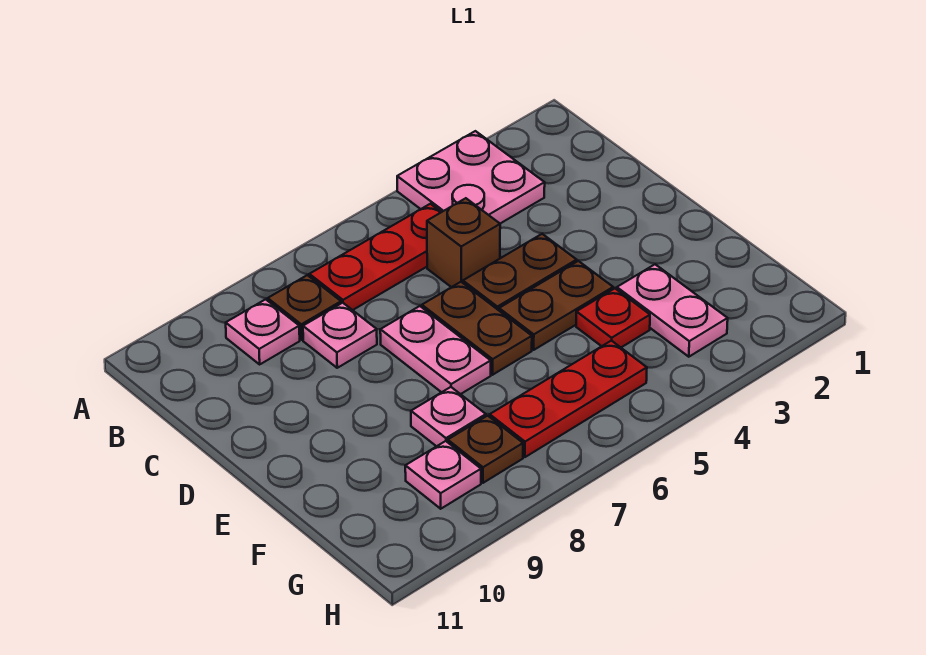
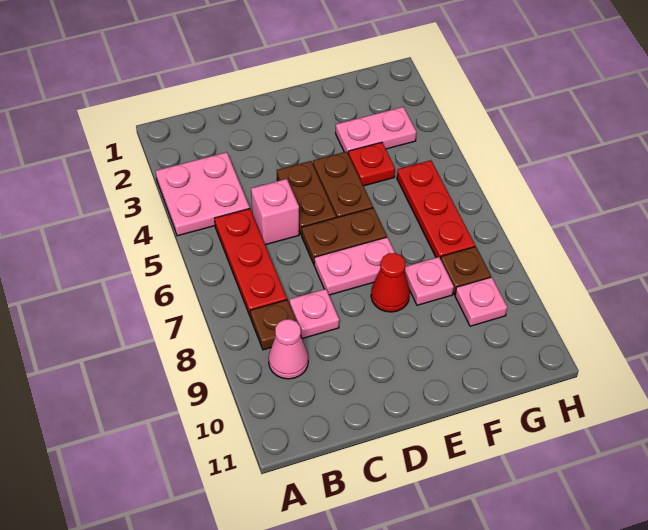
pink plate B9 level 1 -> pink cone B9 level 1
brown brick C5 level 1 -> pink brick C5 level 1
none -> red cone E8 level 1

